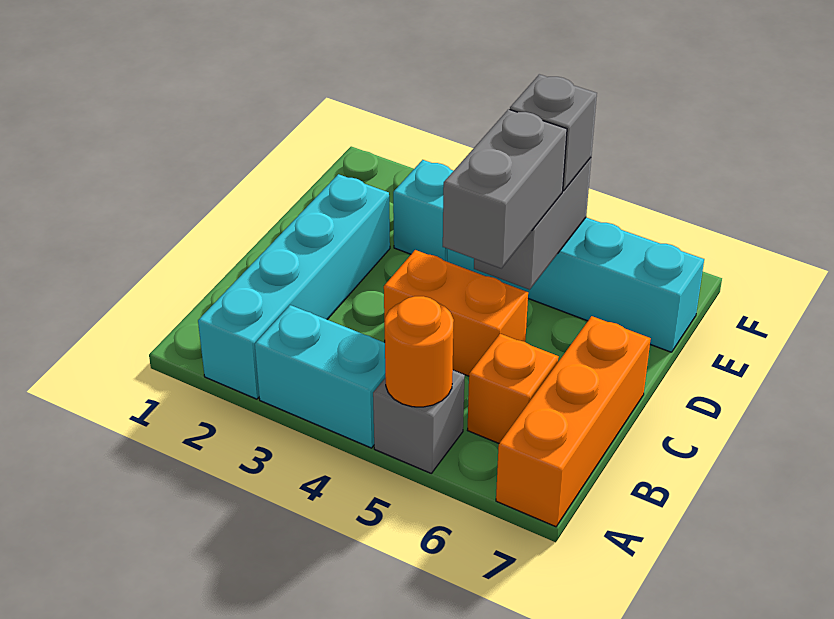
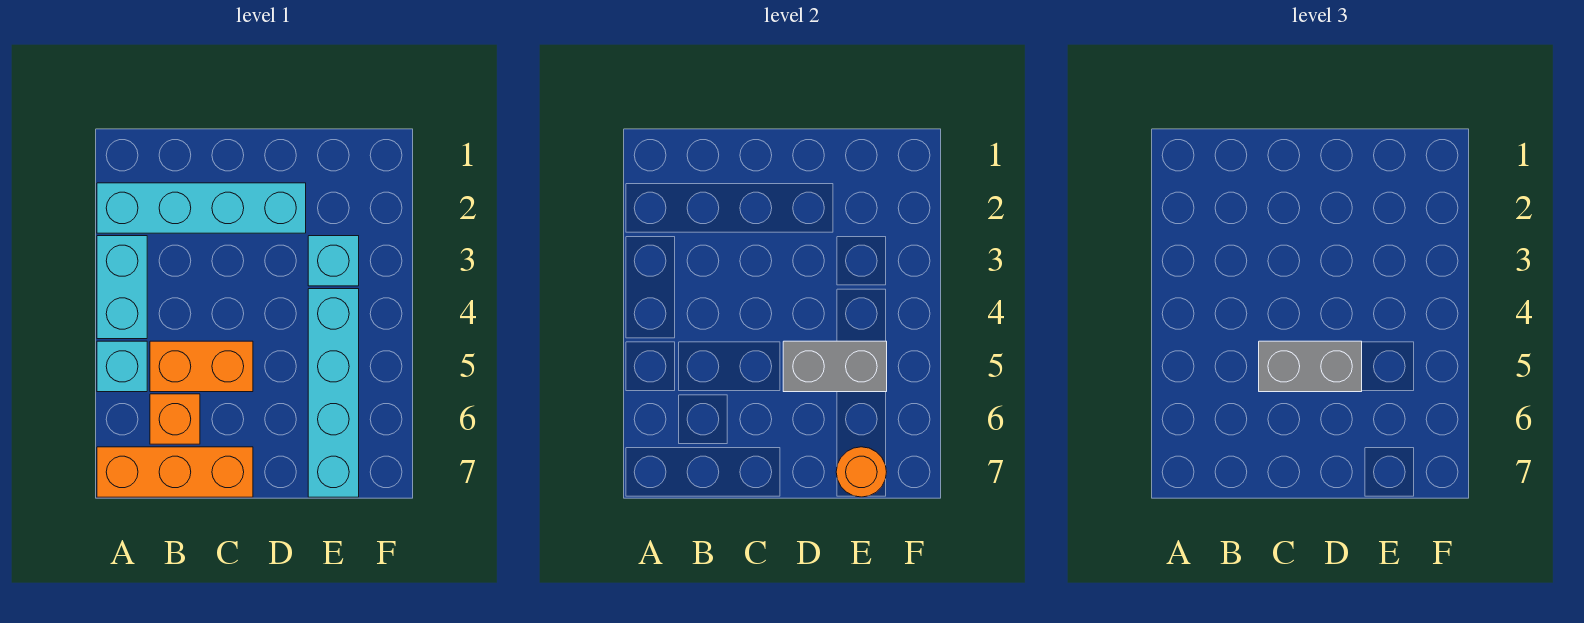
grey brick A5 level 1 -> cyan brick A5 level 1
orange round brick A5 level 2 -> orange round brick E7 level 2
orange brick C4:C5 level 1 -> orange brick B5:C5 level 1
grey brick E5 level 3 -> none

